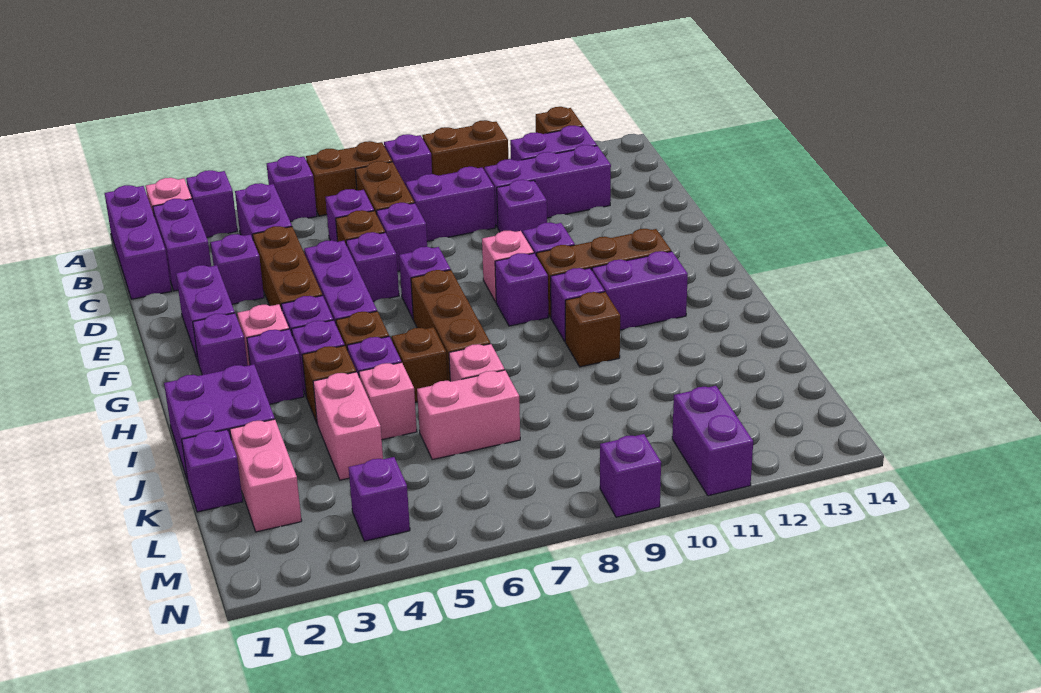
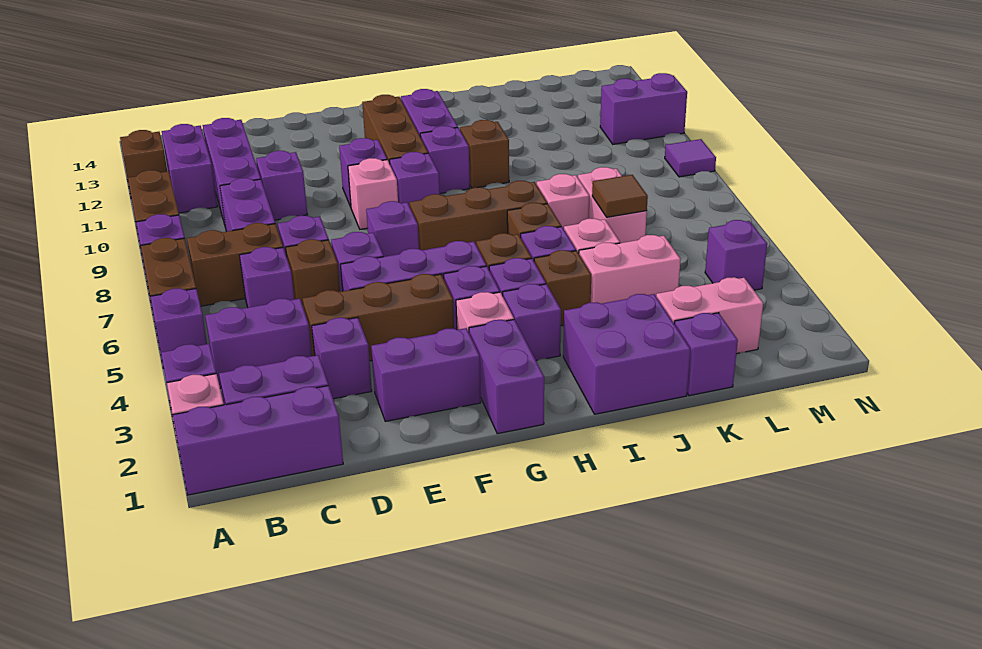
purple brick G2 level 1 -> purple brick G1:G2 level 1
none -> brown tile K6 level 2
purple brick N9 level 1 -> purple tile N9 level 1

